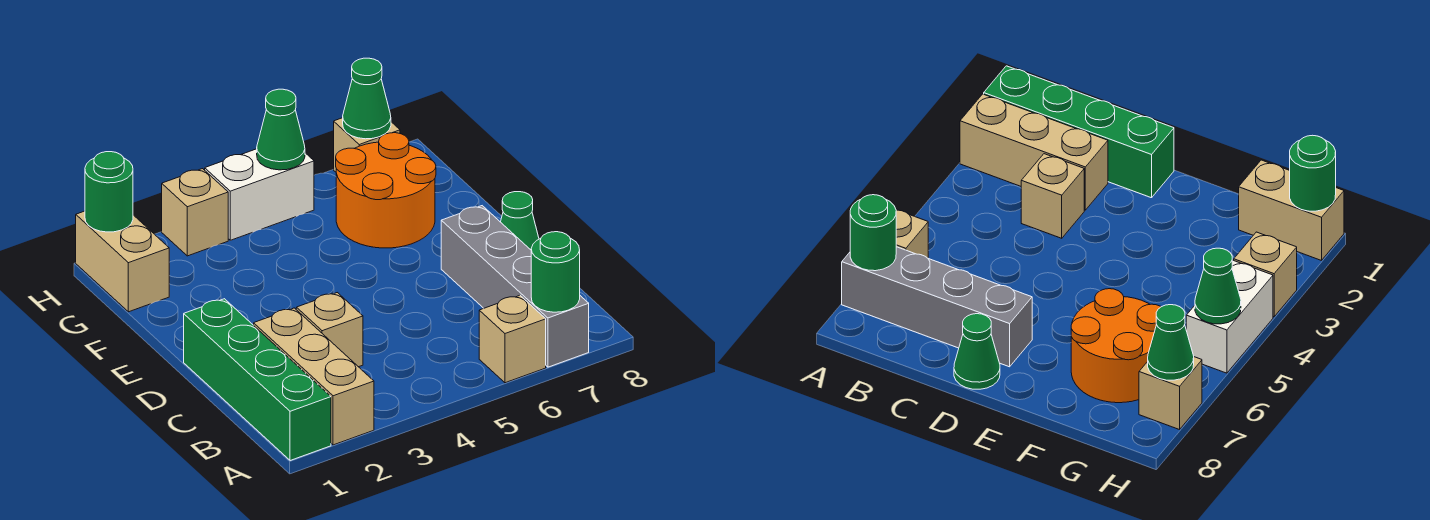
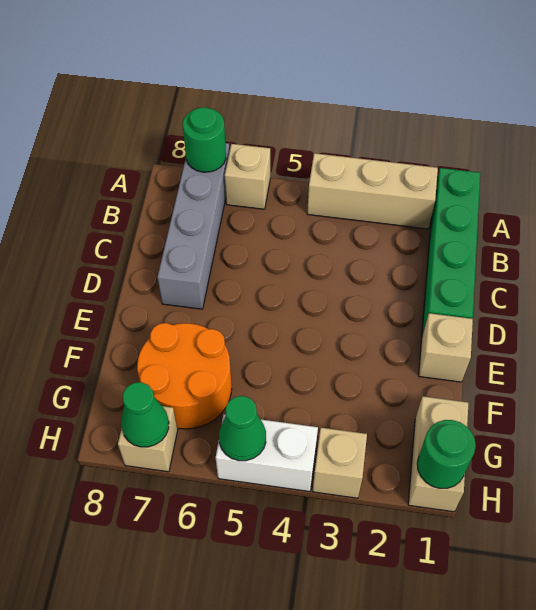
tan brick A2:C2 level 1 -> tan brick A2:A4 level 1
tan brick C3 level 1 -> tan brick E1 level 1
green cone D8 level 1 -> none

